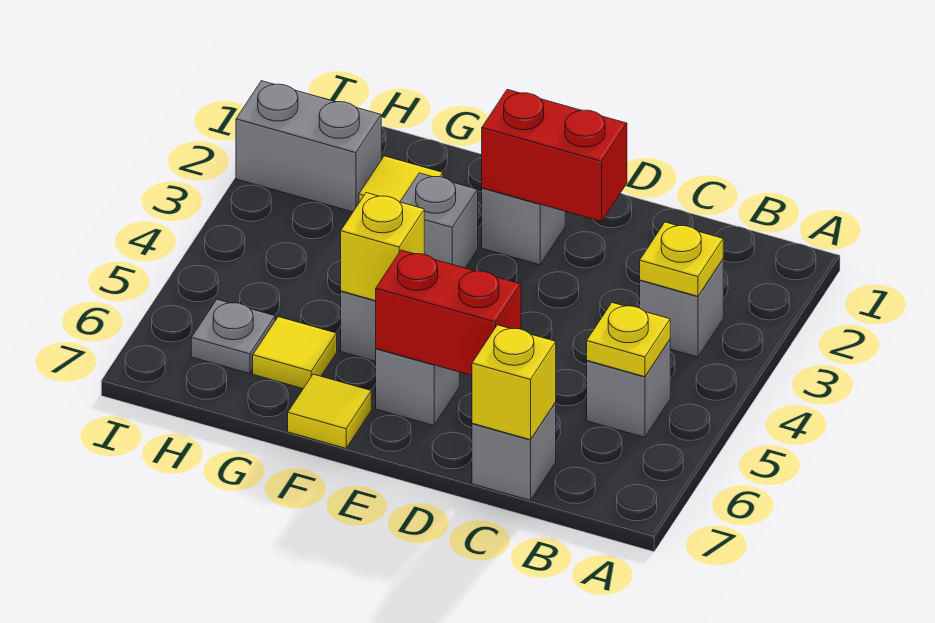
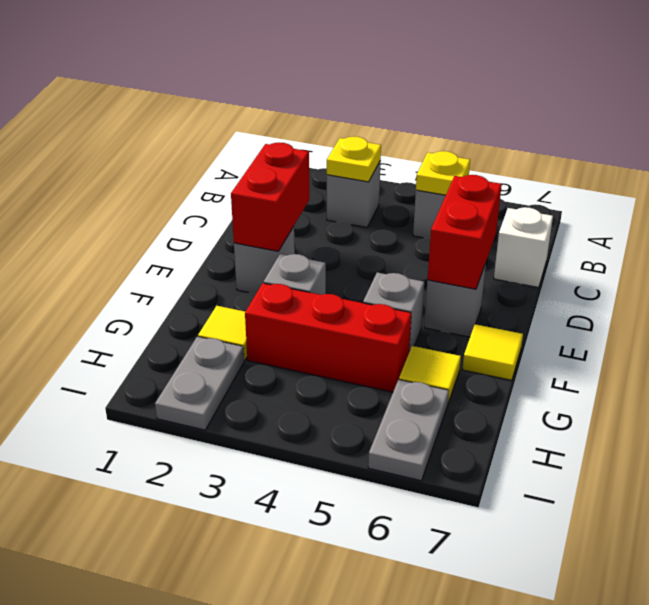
grey brick C7 level 1 -> white brick C7 level 1
yellow brick C7 level 2 -> none
yellow brick F5 level 2 -> none
none -> red brick G3:G5 level 1
grey brick H2:I2 level 1 -> grey plate H2:I2 level 1
grey plate H6 level 1 -> grey plate H6:I6 level 1

